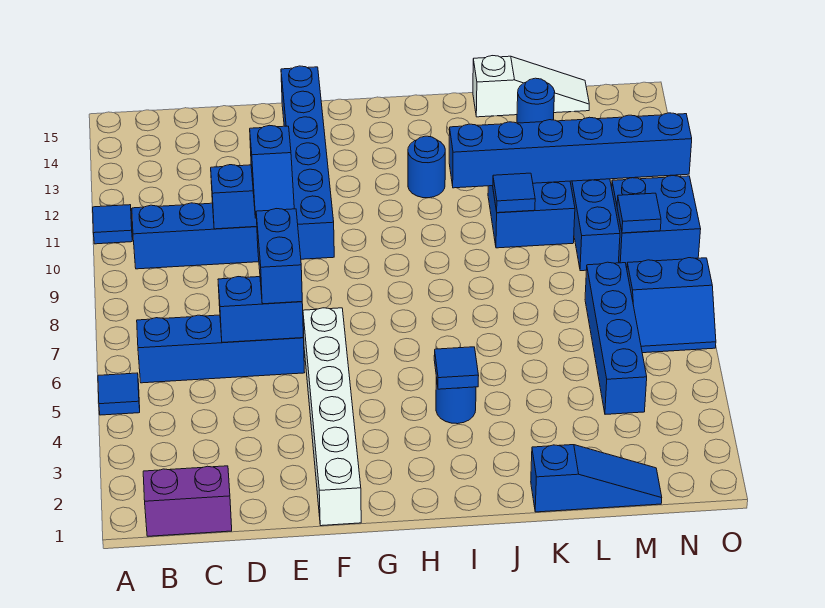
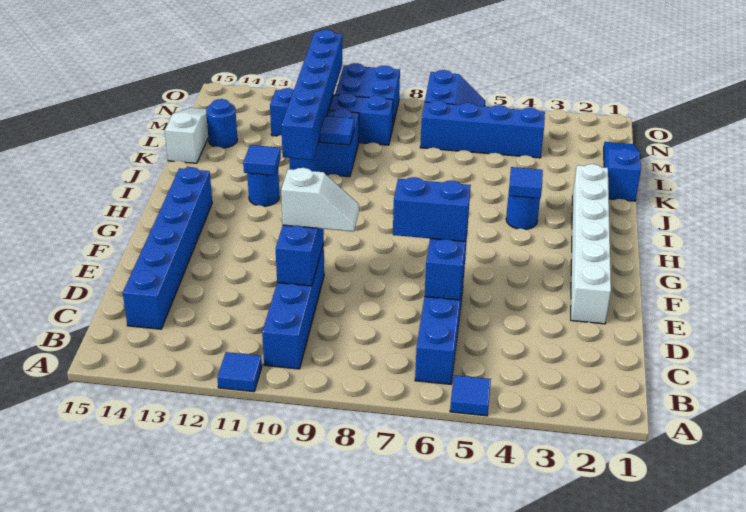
purple brick B1:C1 level 1 -> none
blue slope E9:E10 level 3 top 10 -> white slope E9:E10 level 3 top 10
white brick F1:F6 level 1 -> white brick E2:J2 level 1
blue brick F10:F15 level 1 -> blue brick C14:H14 level 1
blue tile N9 level 2 -> blue tile I12 level 2

